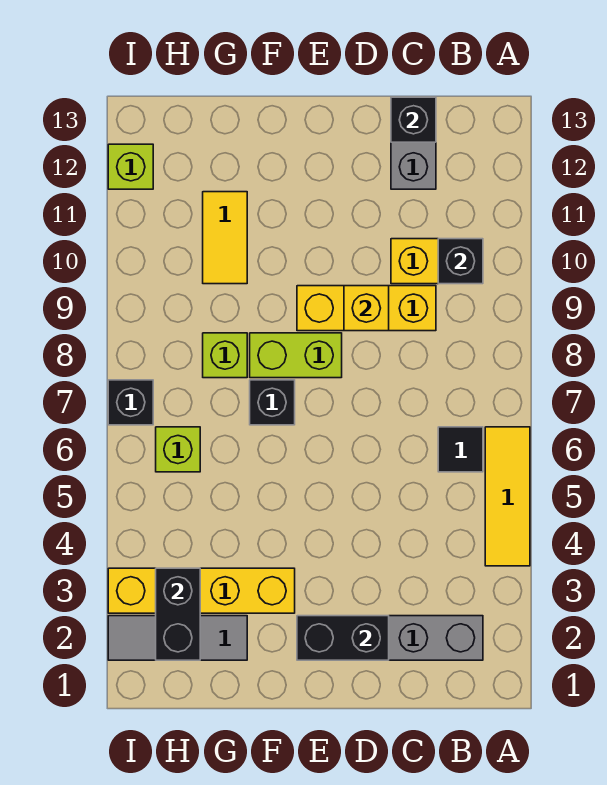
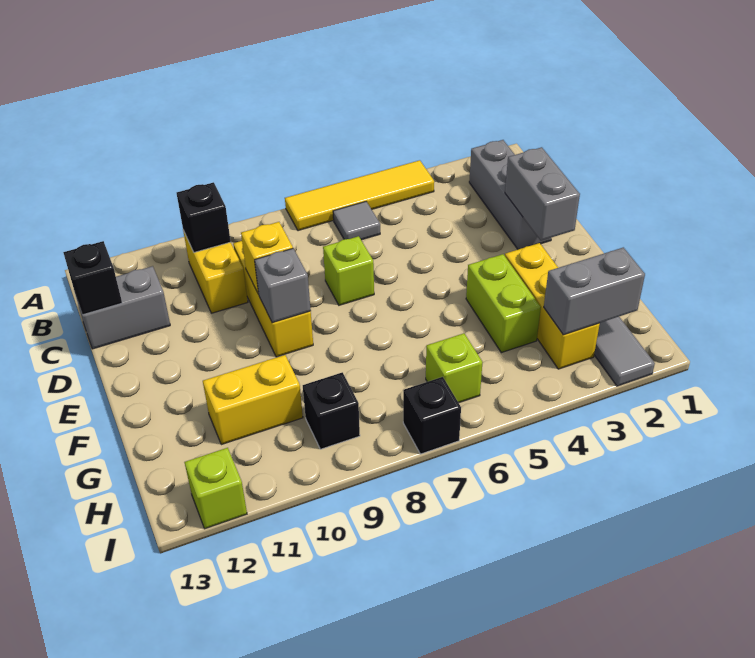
yellow tile A4:A6 level 1 -> yellow tile A4:A7 level 1
black tile B6 level 1 -> grey tile B6 level 1
black brick D2:E2 level 2 -> grey brick D2:E2 level 2
lime brick E8:F8 level 1 -> lime brick F4:G4 level 1
none -> grey brick E9 level 2
yellow brick F3:I3 level 1 -> yellow brick F3:H3 level 1
black brick F7 level 1 -> black brick H9 level 1
lime brick G8 level 1 -> lime brick D7 level 1
yellow tile G10:G11 level 1 -> yellow brick G10:G11 level 1
black brick H2:H3 level 2 -> grey brick H2:H3 level 2

